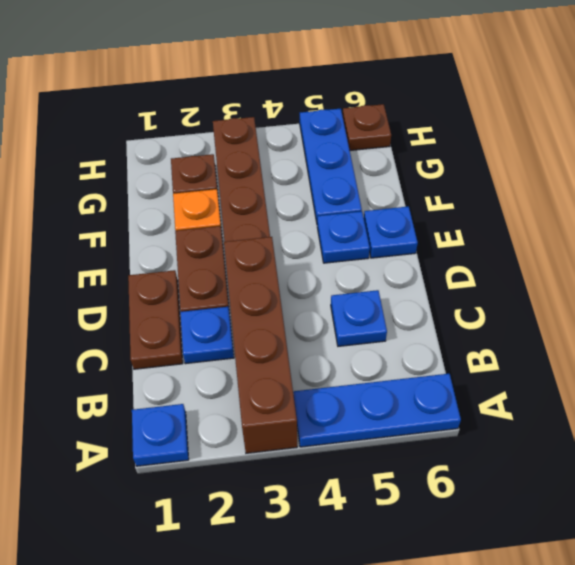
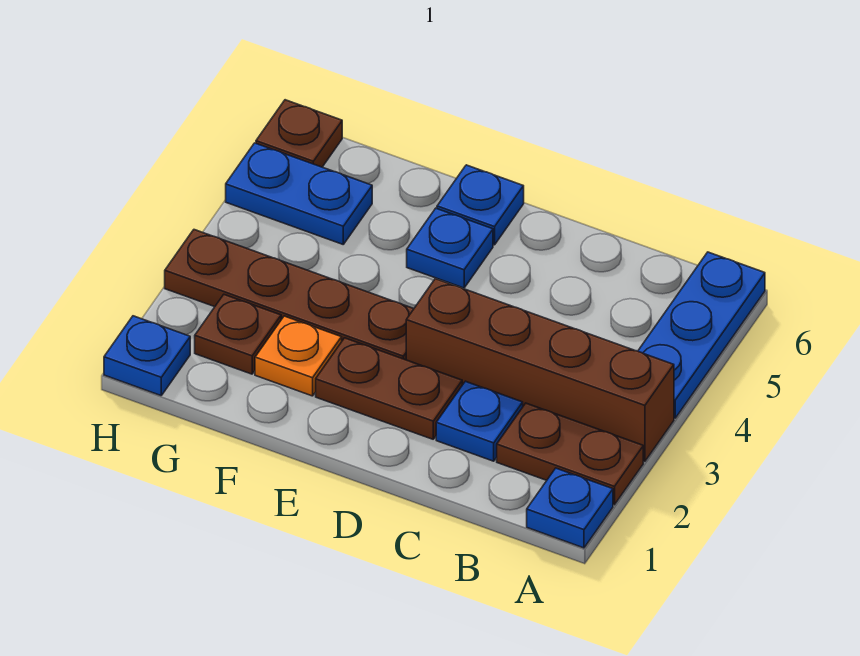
brown plate C1:D1 level 1 -> brown plate A2:B2 level 1
blue plate C5 level 1 -> blue plate H1 level 1
blue plate F5:H5 level 1 -> blue plate G5:H5 level 1

